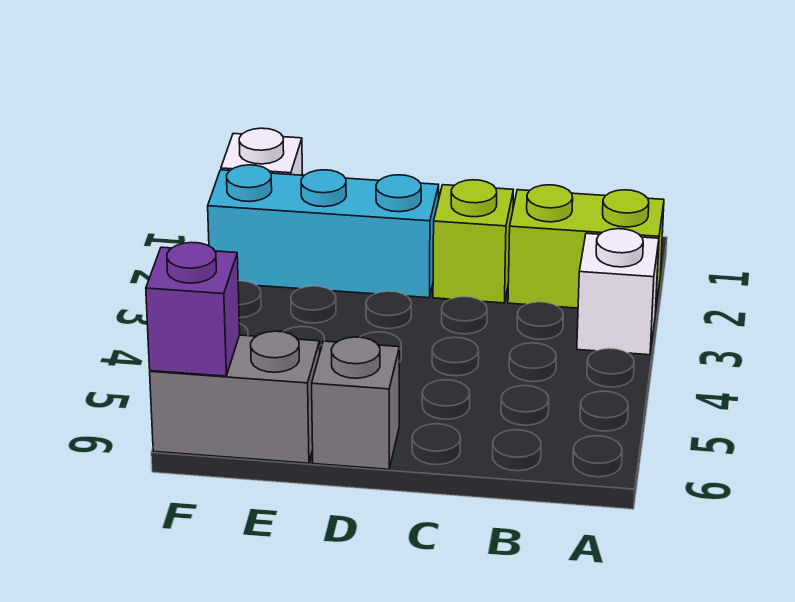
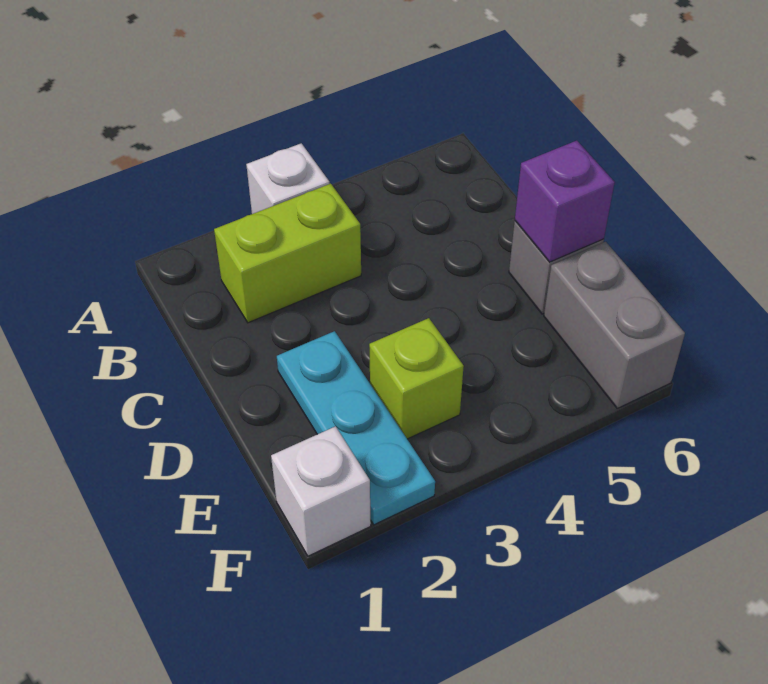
lime brick A2:B2 level 1 -> lime brick B2:B3 level 1
lime brick C2 level 1 -> lime brick E3 level 1
cyan brick D2:F2 level 1 -> cyan plate D2:F2 level 1
purple brick F6 level 2 -> purple brick D6 level 2

